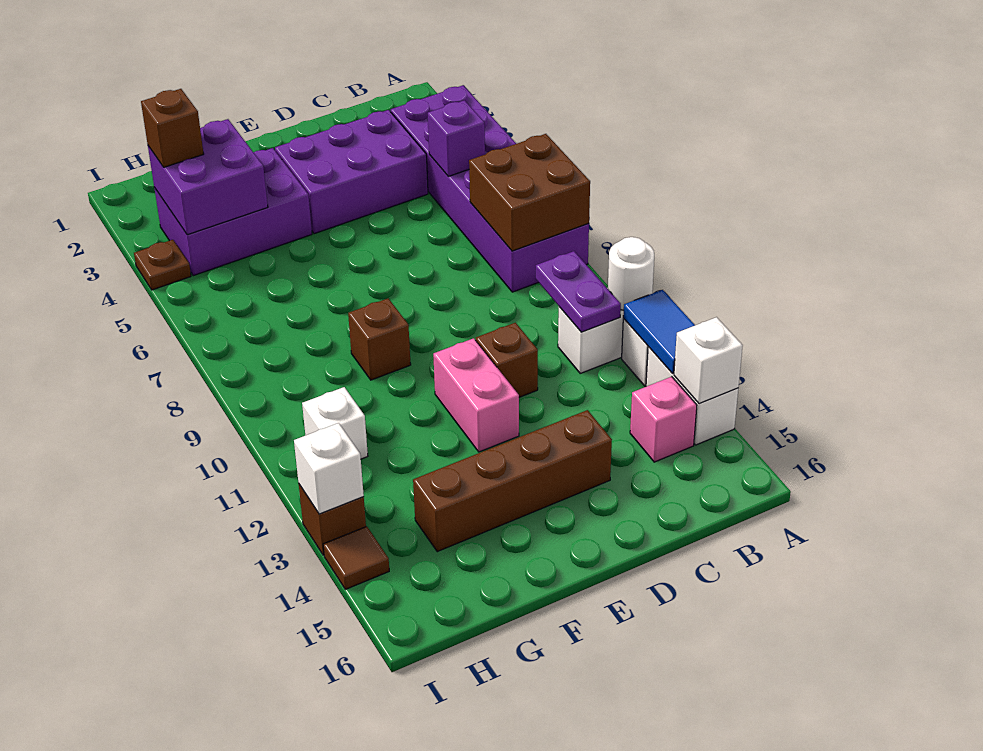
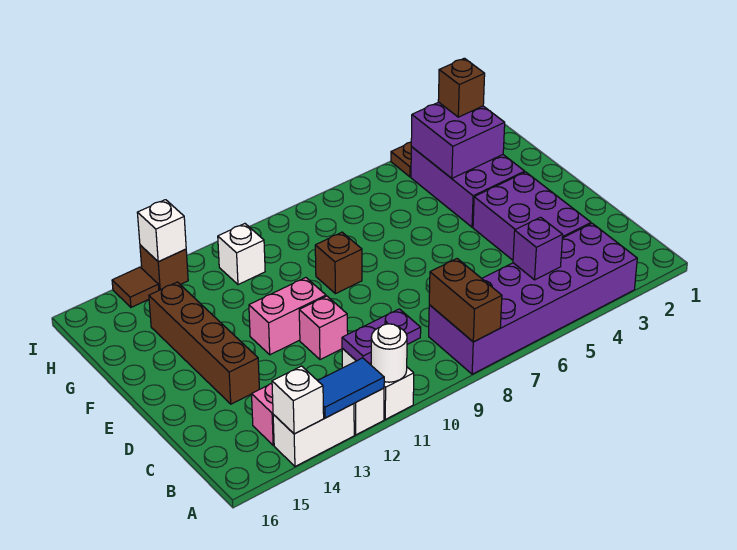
brown brick A7:B8 level 2 -> brown brick A8:B8 level 2
brown brick D11 level 1 -> pink brick D11 level 1

